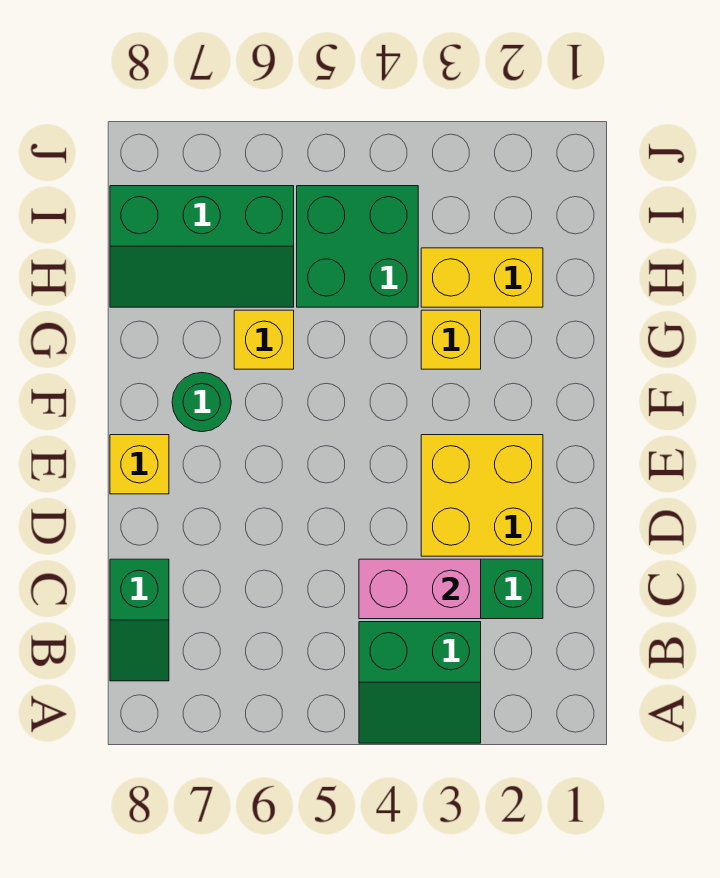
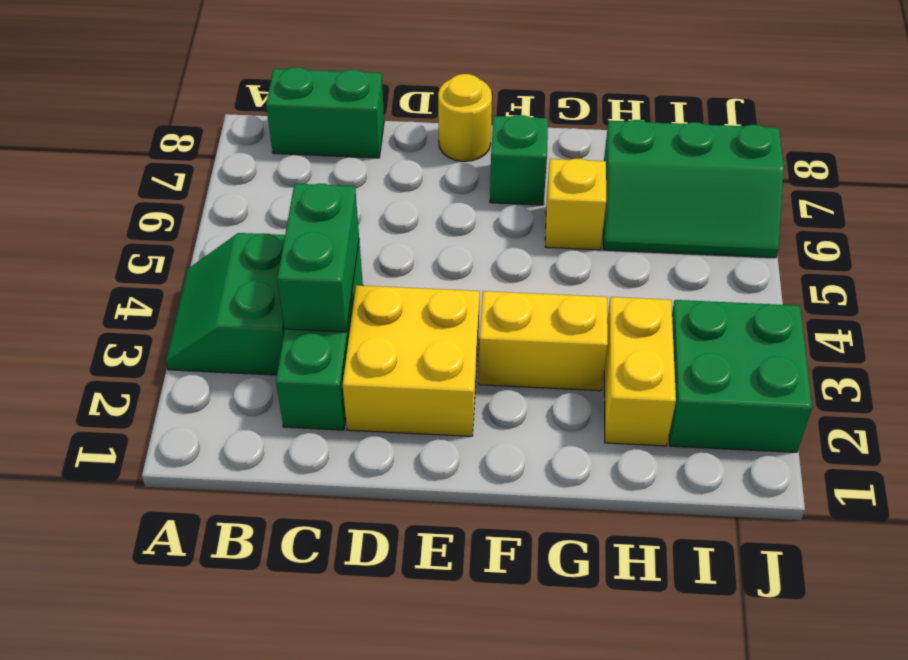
green slope B8:C8 level 1 top C -> green brick B8:C8 level 1
pink brick C3:C4 level 2 -> green brick C3:C4 level 2
yellow brick E8 level 1 -> yellow round brick E8 level 1
green round brick F7 level 1 -> green brick F7 level 1
yellow brick G3 level 1 -> yellow brick F3:G3 level 1
green brick H4:I5 level 1 -> green brick I2:J3 level 1
green slope H6:I8 level 1 top I -> green slope H6:J7 level 1 top 7

